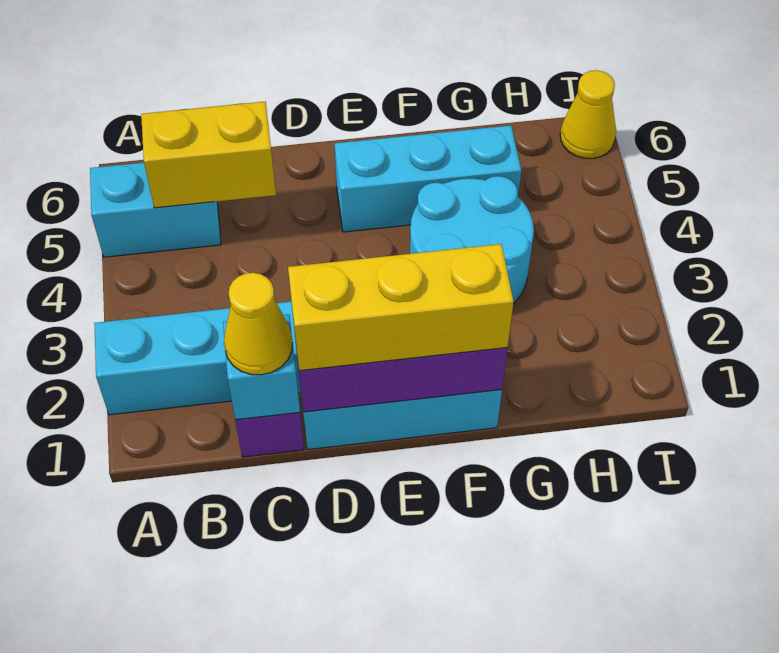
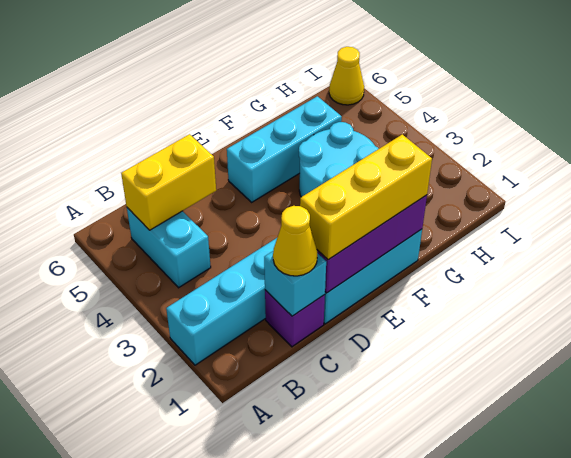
cyan brick A5:B5 level 1 -> cyan brick B4:B5 level 1

